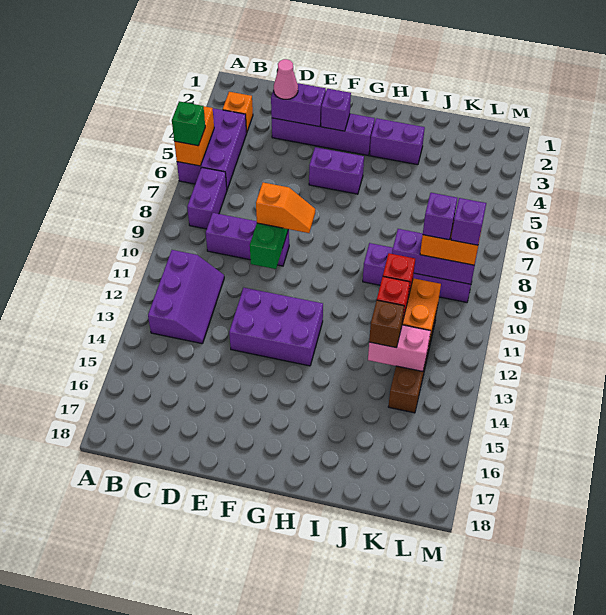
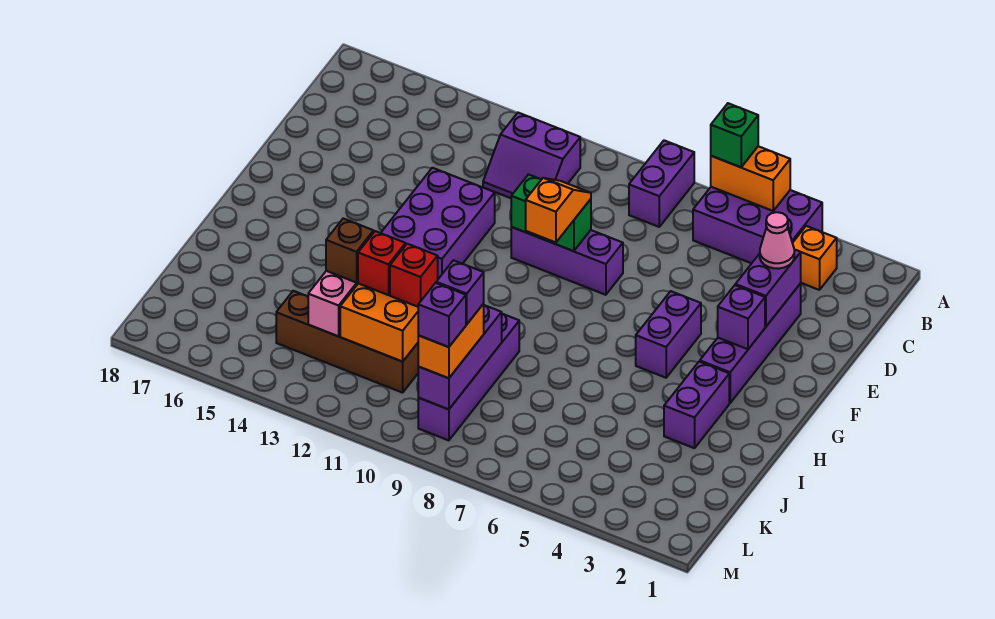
purple brick B7:B8 level 1 -> purple brick A8:B8 level 1
purple slope B11:C13 level 1 top B -> purple slope B11:C12 level 1 top B
purple brick C9:E9 level 1 -> purple brick E8:E10 level 1
orange slope E9:F9 level 3 top E -> orange slope E9:F9 level 3 top F

